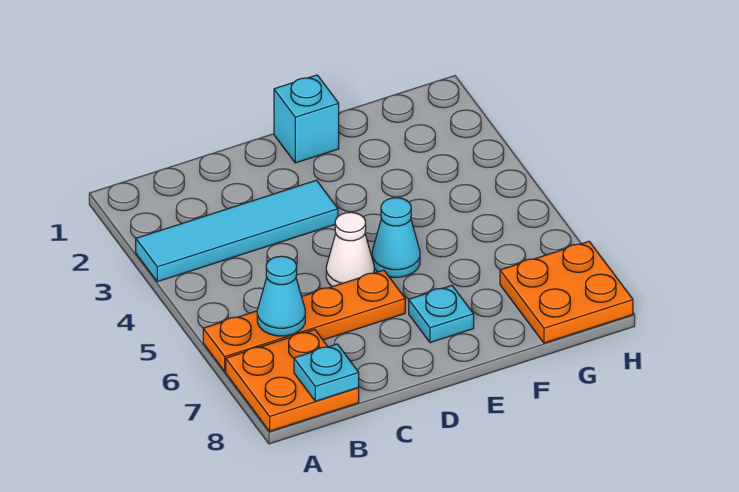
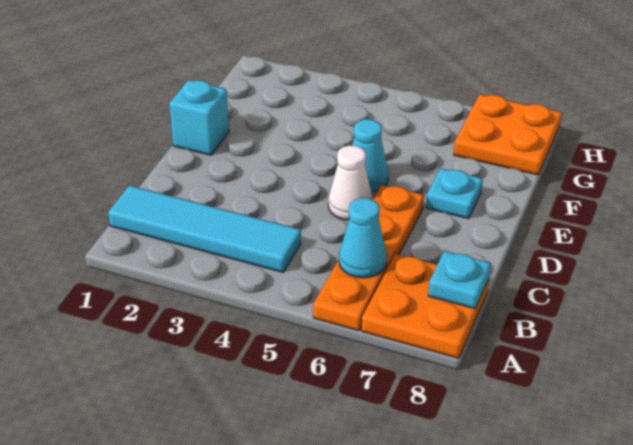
cyan tile A3:D3 level 1 -> cyan tile B1:B4 level 1

